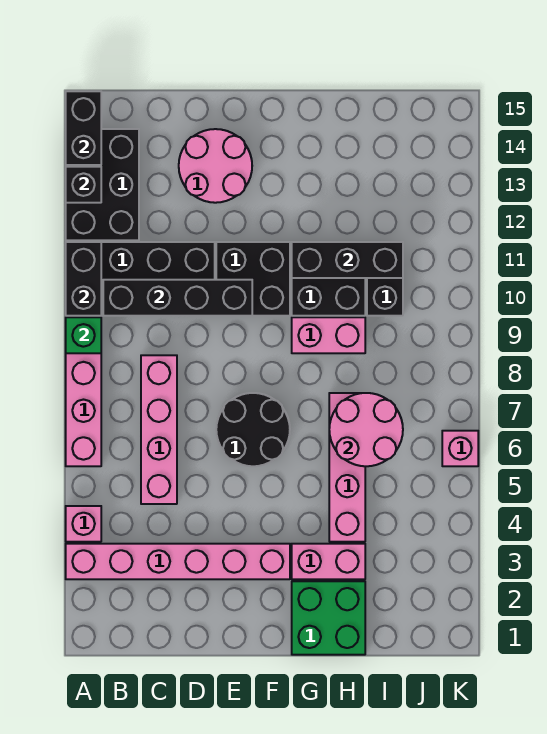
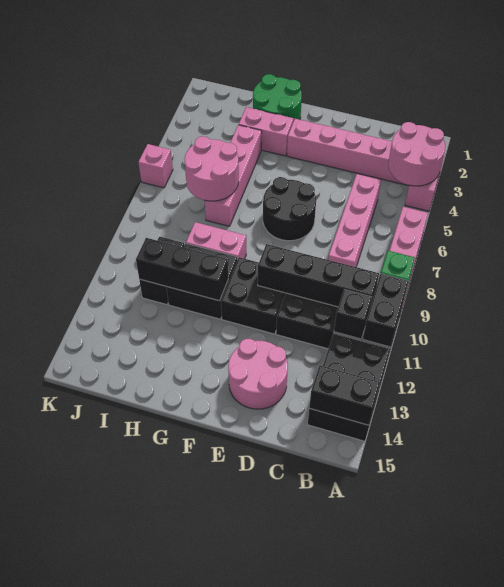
none -> pink round brick A3:B4 level 2
black brick A13 level 2 -> black brick B11 level 2
black brick A14:A15 level 2 -> black brick A14:B14 level 2
green brick G1:H2 level 1 -> green round brick G1:H2 level 1

